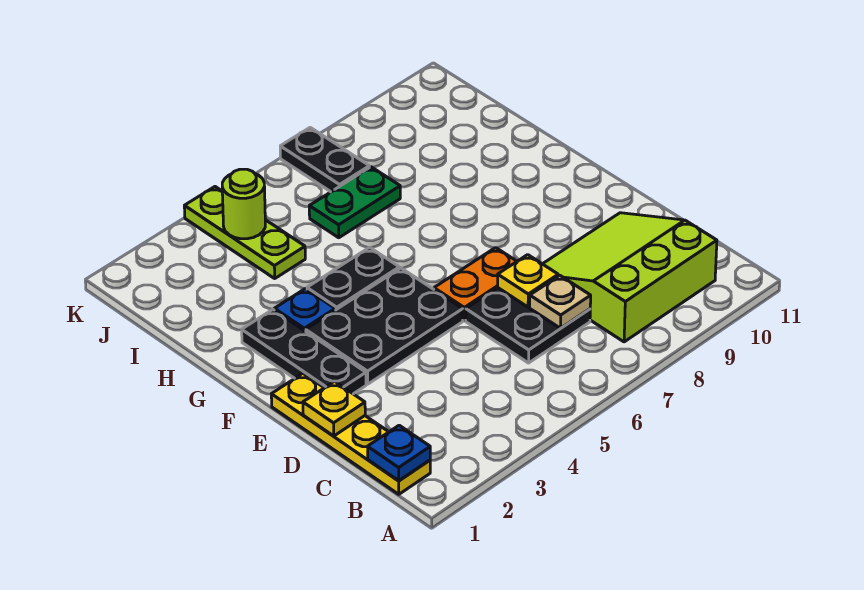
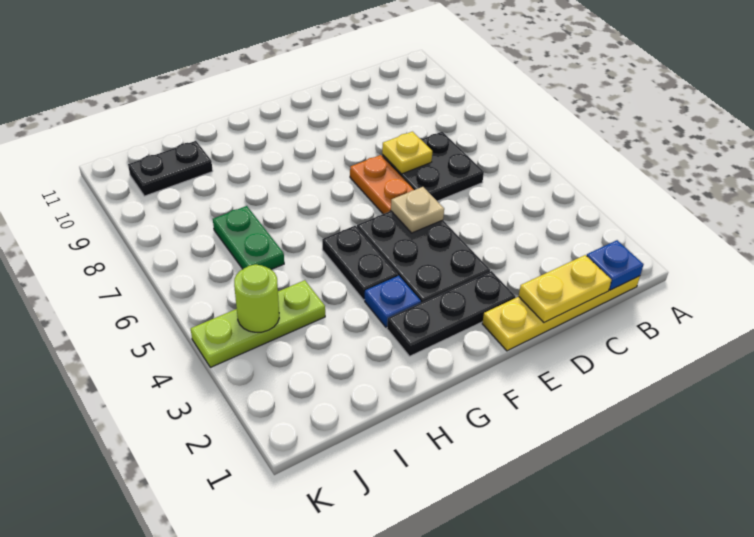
lime slope B8:D10 level 1 top B -> none
tan plate C7 level 2 -> tan plate E5 level 2
yellow plate D1 level 2 -> yellow plate C1:D1 level 2
black plate J7:K7 level 1 -> black plate I10:J10 level 1

